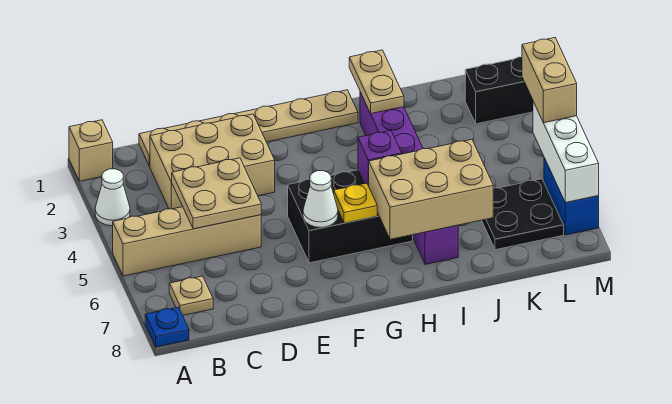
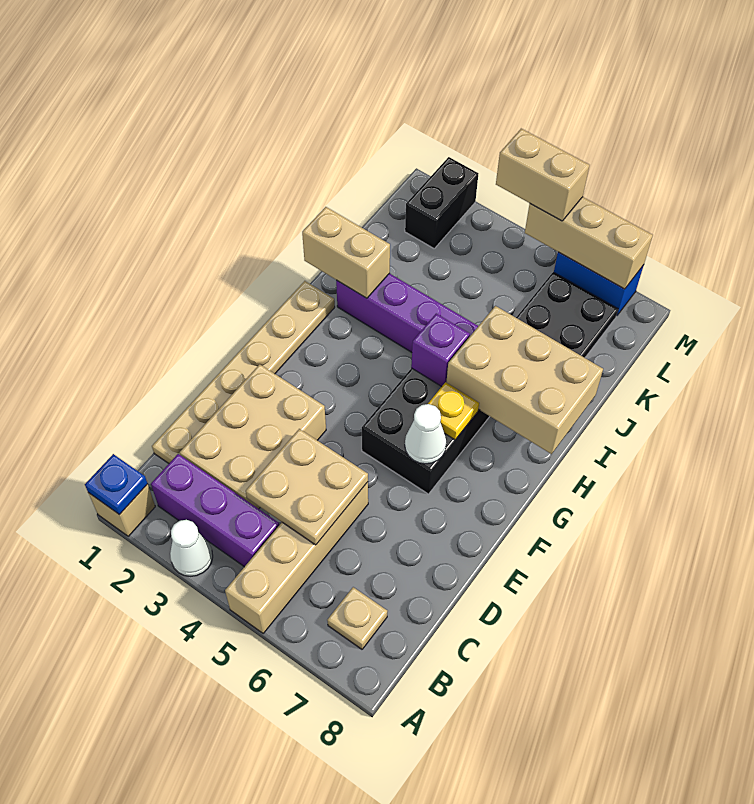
blue plate A8 level 1 -> blue plate A1 level 2
none -> purple brick B2:B4 level 1
tan brick H6:J7 level 2 -> tan brick H6:I8 level 2
tan plate I1:I2 level 2 -> tan brick I1:I2 level 2
white brick M5:M7 level 2 -> tan brick M5:M7 level 2

